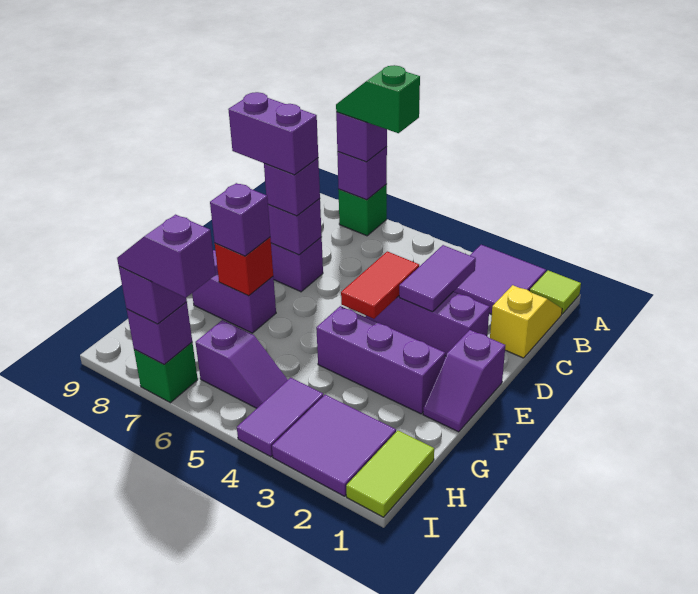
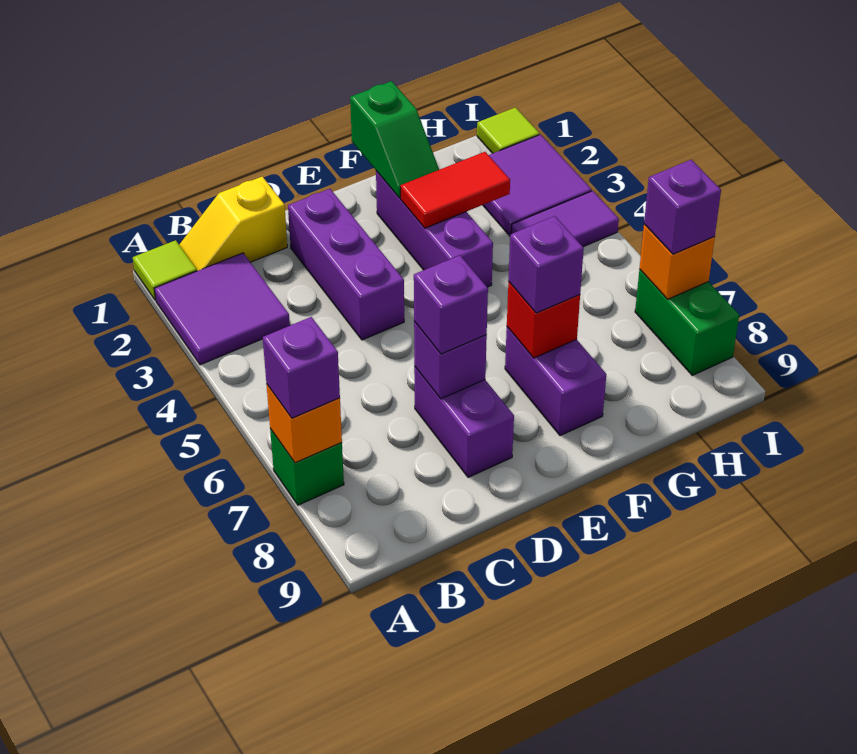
green slope A6:A7 level 4 top 6 -> green slope F1:F2 level 2 top 1
purple brick A7 level 2 -> orange brick A7 level 2
purple tile C3:D3 level 2 -> none
red tile D4:E4 level 2 -> red tile F3:G3 level 2
purple brick D7:D8 level 4 -> none
purple slope E1:F1 level 1 top E -> none
lime tile H1:I1 level 1 -> lime tile I1 level 1
purple slope H5:H6 level 1 top 6 -> none
purple slope I6:I7 level 4 top 6 -> none
green brick I7 level 1 -> green brick I7:I8 level 1
purple brick I7 level 2 -> orange brick I7 level 2

